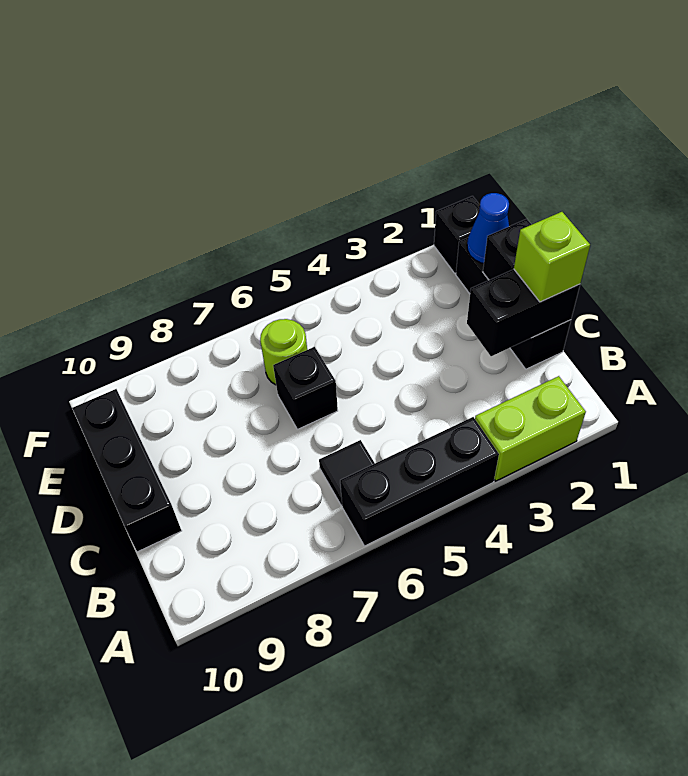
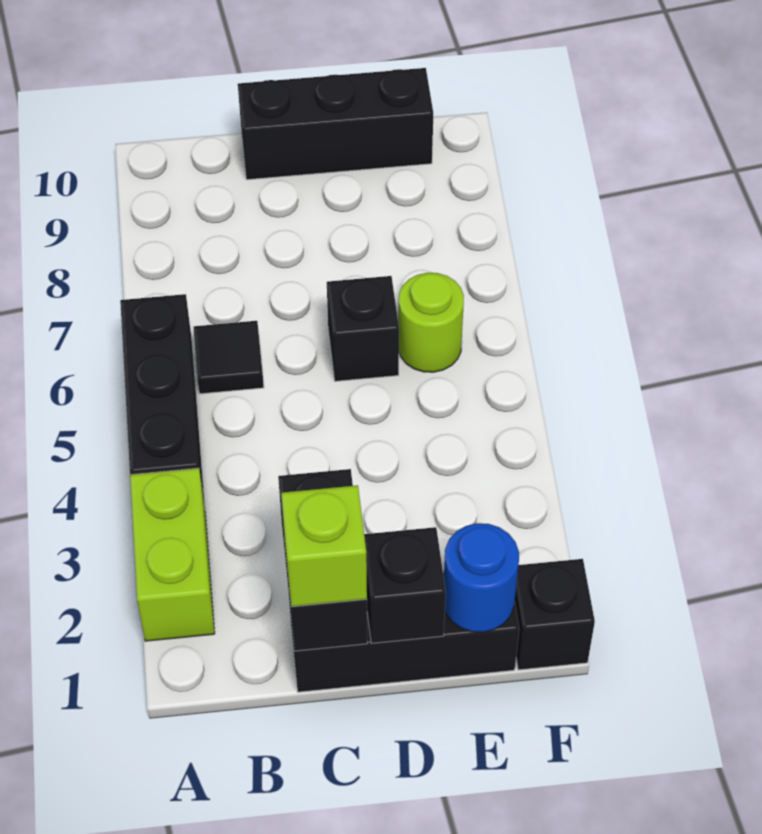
blue cone E1 level 2 -> blue round brick E1 level 2

